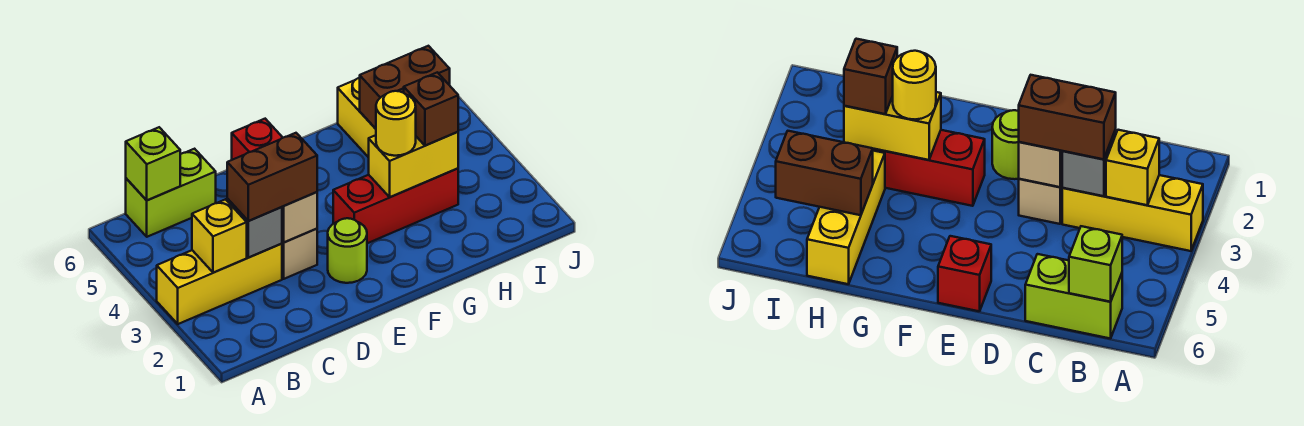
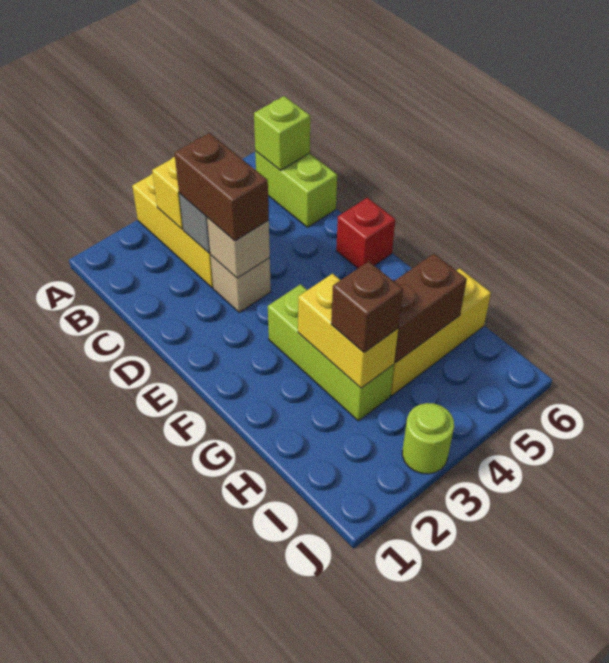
lime round brick E2 level 1 -> lime round brick J3 level 1
red brick F3:H3 level 1 -> lime brick F3:H3 level 1
yellow round brick G3 level 3 -> none
brown brick H5:I5 level 2 -> brown brick H4:H5 level 2

